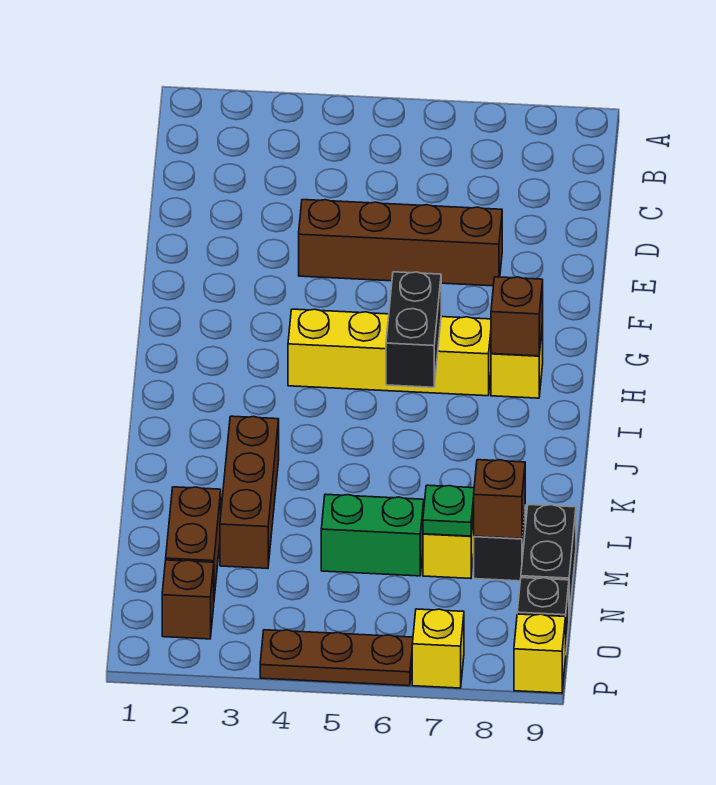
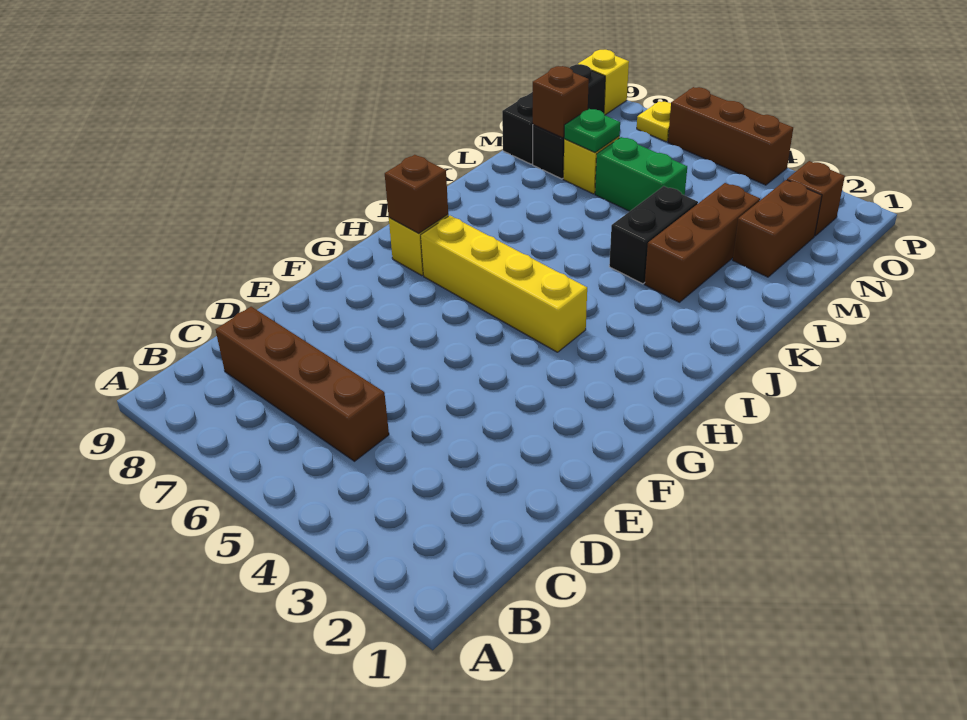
brown brick E4:E7 level 1 -> brown brick C5:C8 level 1
black brick H6:I6 level 2 -> black brick K4:L4 level 1
brown plate P4:P6 level 1 -> brown brick P4:P6 level 1
yellow brick P7 level 1 -> yellow plate P7 level 1

